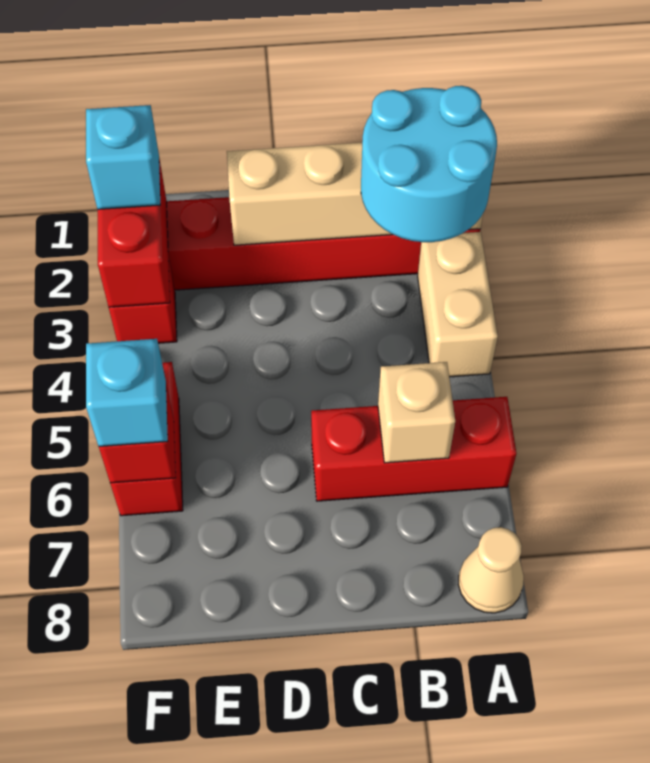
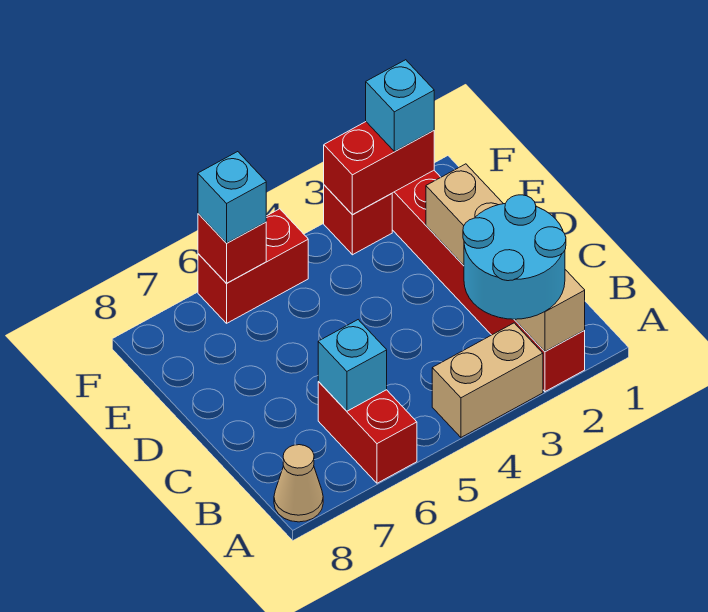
red brick A6:C6 level 1 -> red brick A6:B6 level 1
tan brick B6 level 2 -> cyan brick B6 level 2

